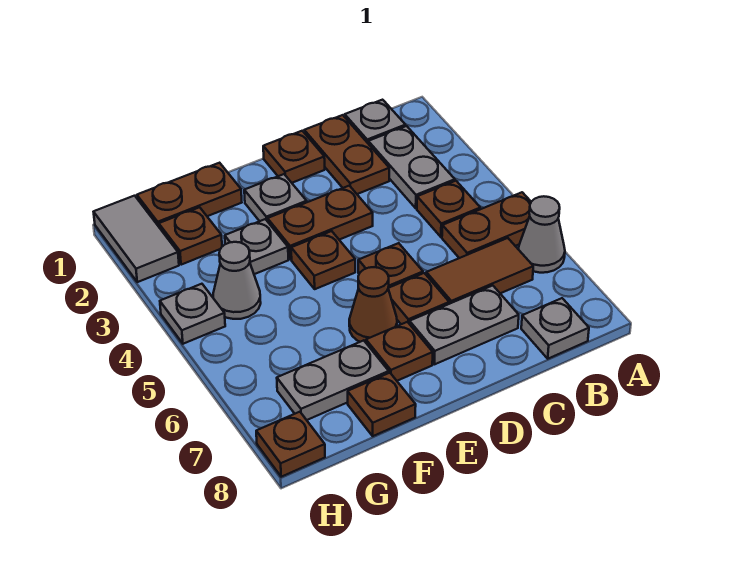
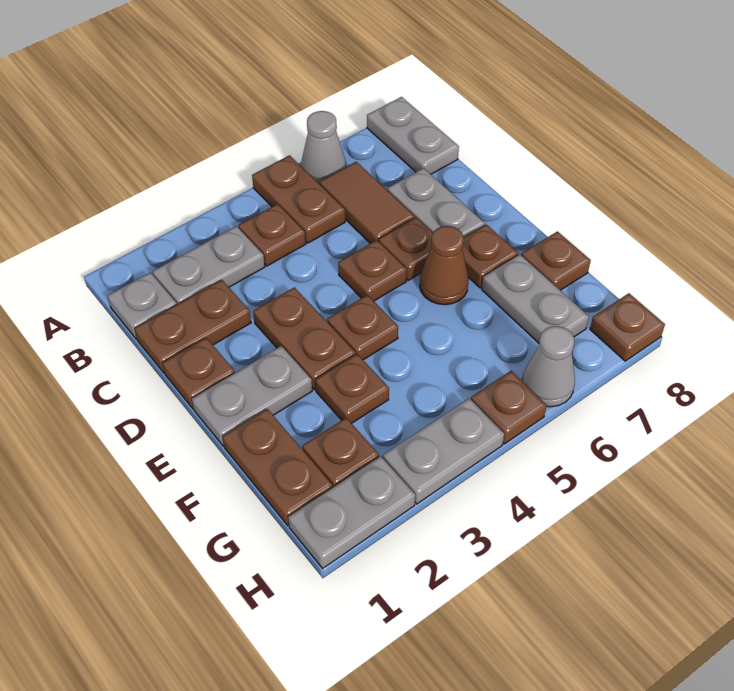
grey plate B8 level 1 -> grey plate A8:B8 level 1
grey plate E2 level 1 -> grey plate E1:E2 level 1
grey plate F3 level 1 -> brown plate F3 level 1
grey cone G4 level 1 -> grey cone H6 level 1
grey tile H1:H2 level 1 -> grey plate H1:H2 level 1
grey plate H4 level 1 -> grey plate H3:H4 level 1
none -> brown plate H5 level 1

